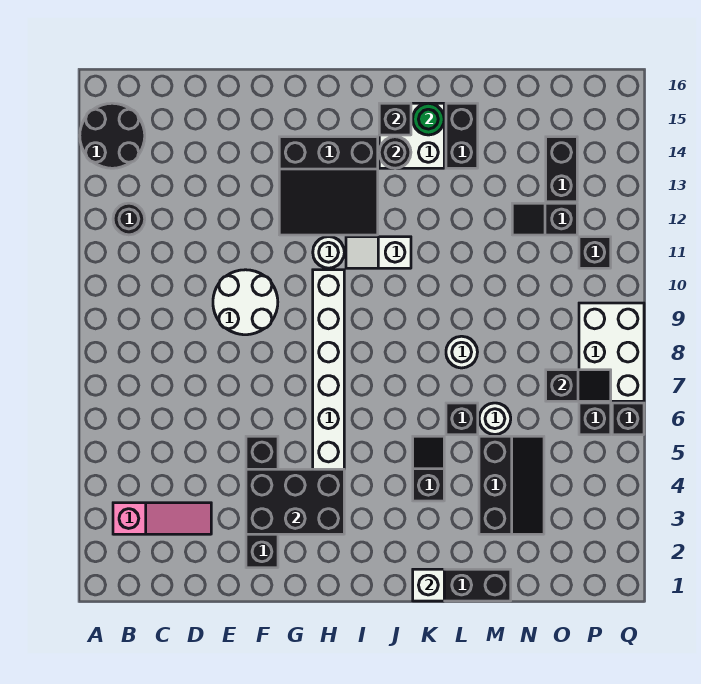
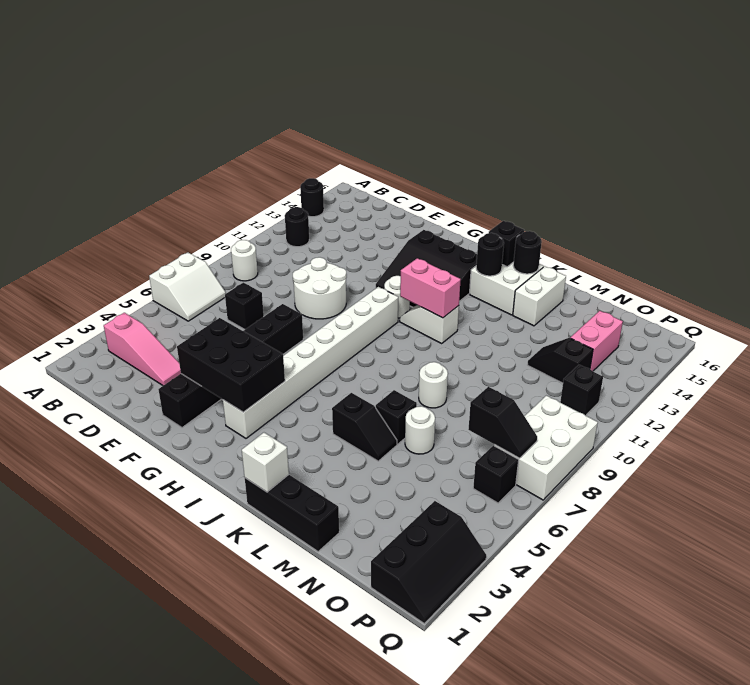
none -> white slope A6:B7 level 1 top A
black round brick A14:B15 level 1 -> black round brick A14 level 1
none -> white round brick B9 level 1
black brick F2:F5 level 1 -> black brick F2:F7 level 1
none -> pink brick I11:J11 level 2
black slope K4:K5 level 1 top 4 -> black slope K5:L5 level 1 top K
green round brick K15 level 2 -> black round brick K15 level 2
black brick L14:L15 level 1 -> white brick L14:L15 level 1
black slope M3:N5 level 1 top M -> black slope P1:Q3 level 1 top P
black brick O13:O14 level 1 -> pink brick O13:O14 level 1
black brick Q6 level 1 -> black brick D7 level 1

